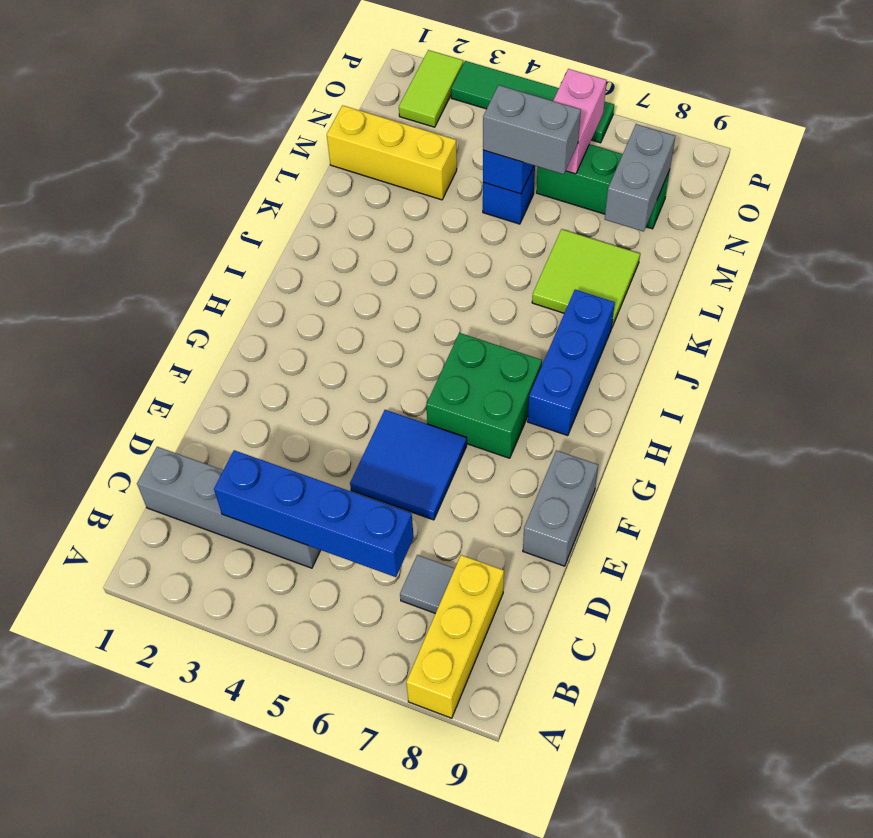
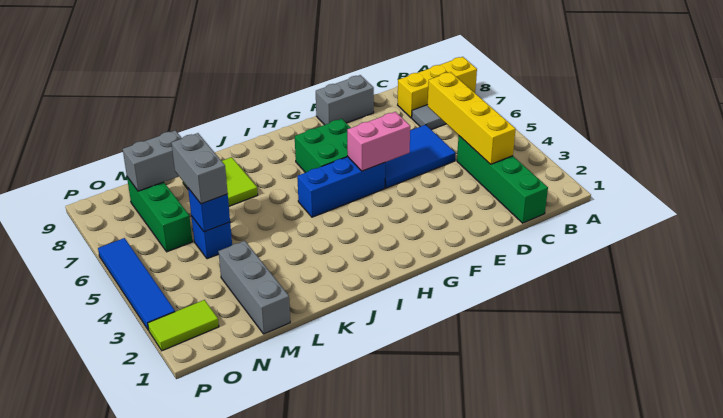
grey brick C1:C4 level 1 -> green brick C1:C4 level 1
blue brick C3:C6 level 2 -> yellow brick C3:C6 level 2
blue tile E5:F6 level 1 -> blue tile D5:F6 level 1
blue brick H8:J8 level 1 -> blue brick G5:I5 level 1
yellow brick M1:M3 level 1 -> grey brick M1:M3 level 1
pink brick N6:O6 level 2 -> pink brick F5:G5 level 2
green tile P3:P6 level 1 -> blue tile P3:P6 level 1

